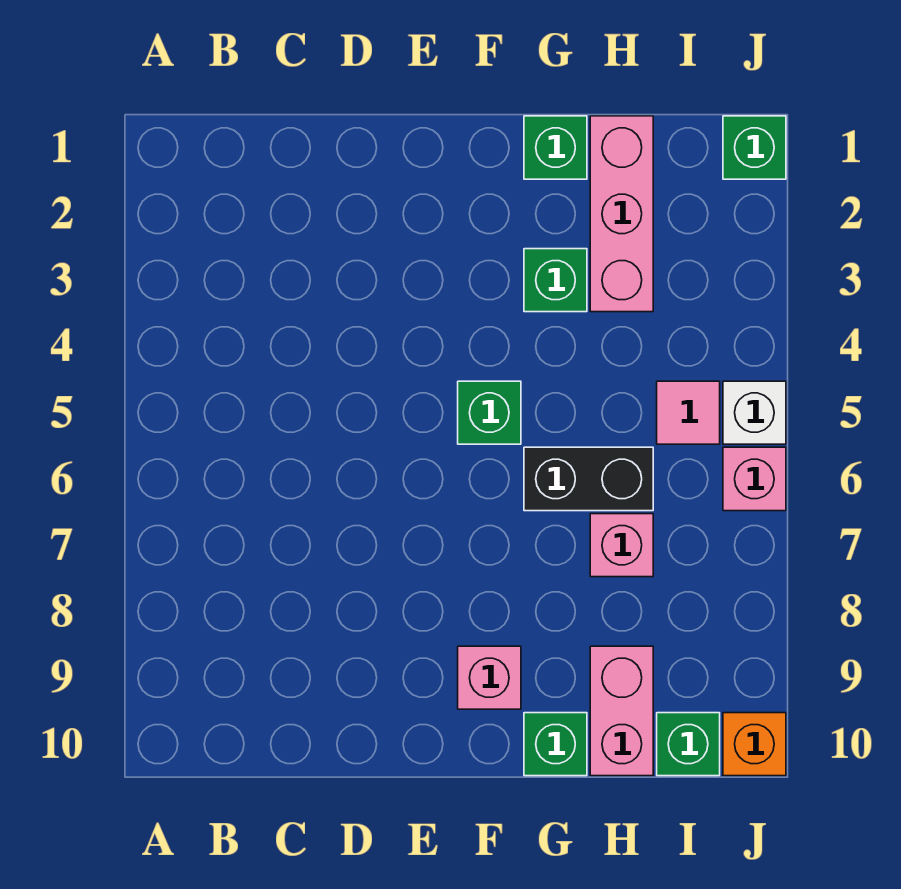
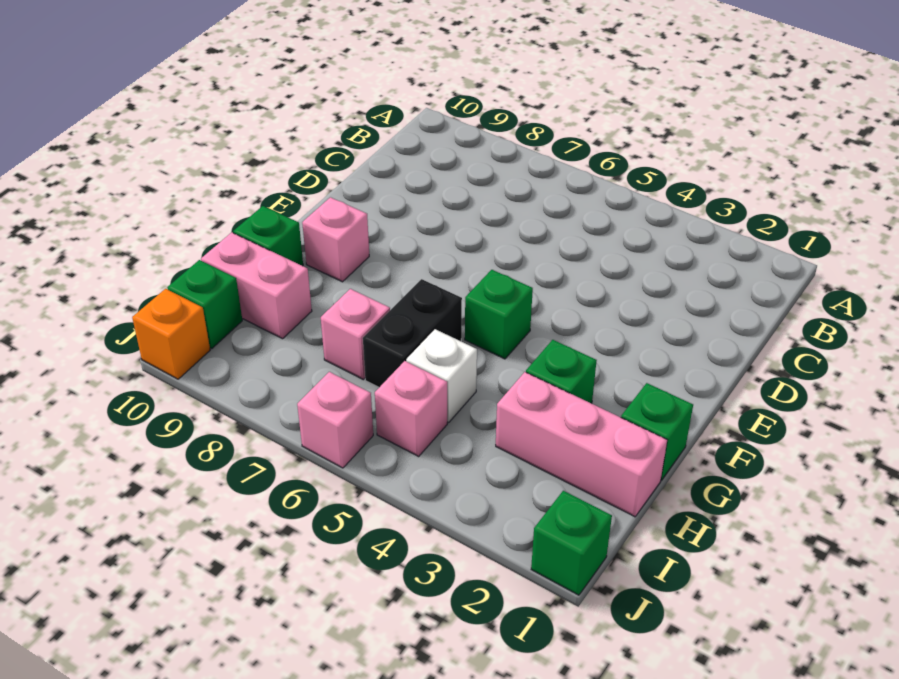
pink tile I5 level 1 -> pink brick I5 level 1
white brick J5 level 1 -> white brick H5 level 1

